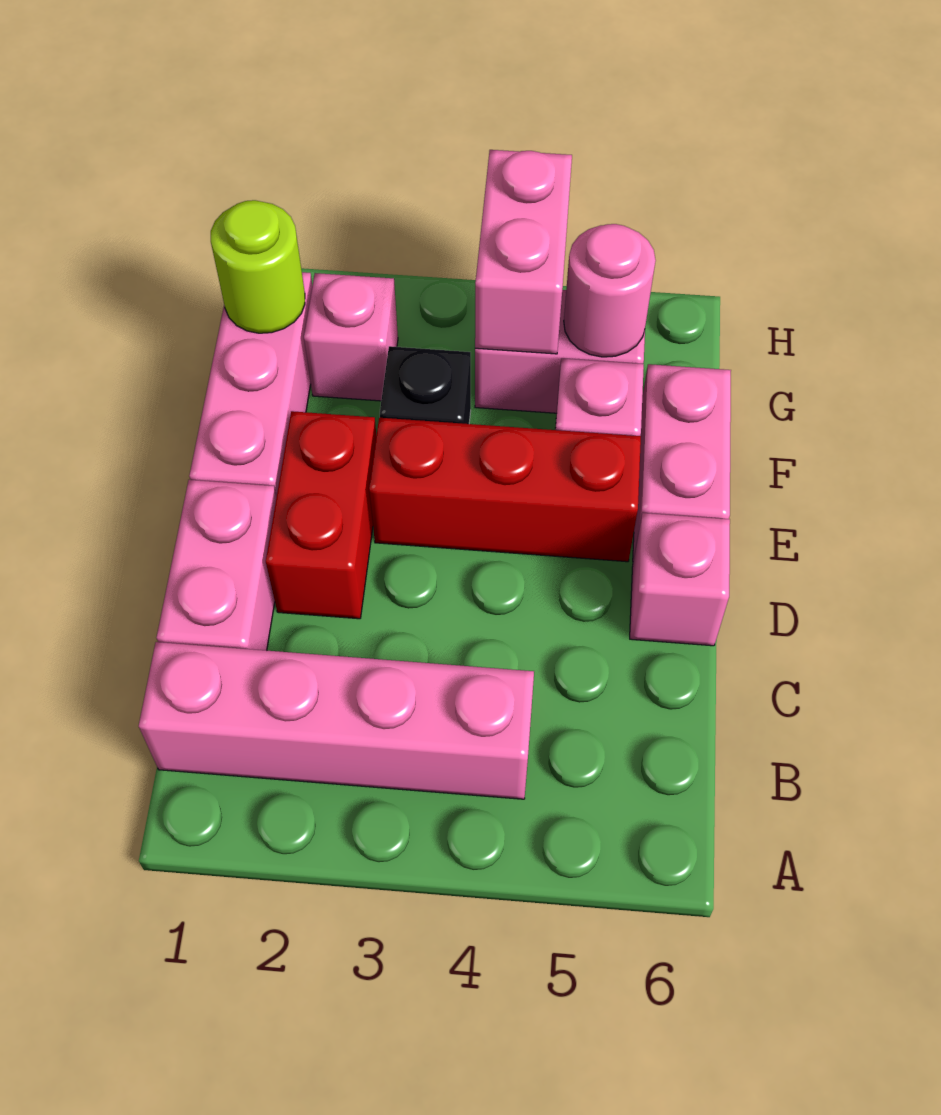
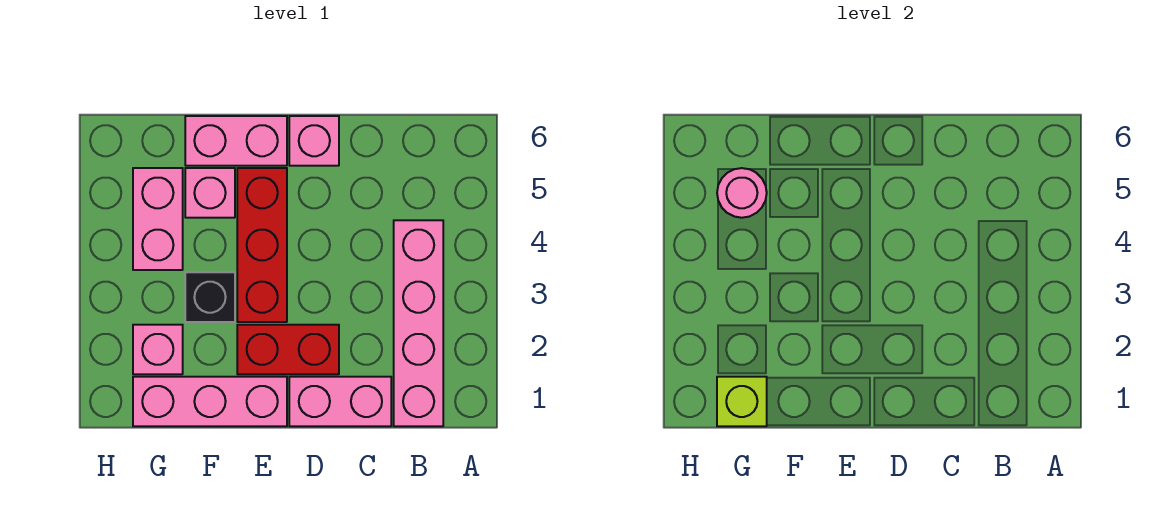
lime round brick G1 level 2 -> lime brick G1 level 2
pink brick G4:H4 level 2 -> none

